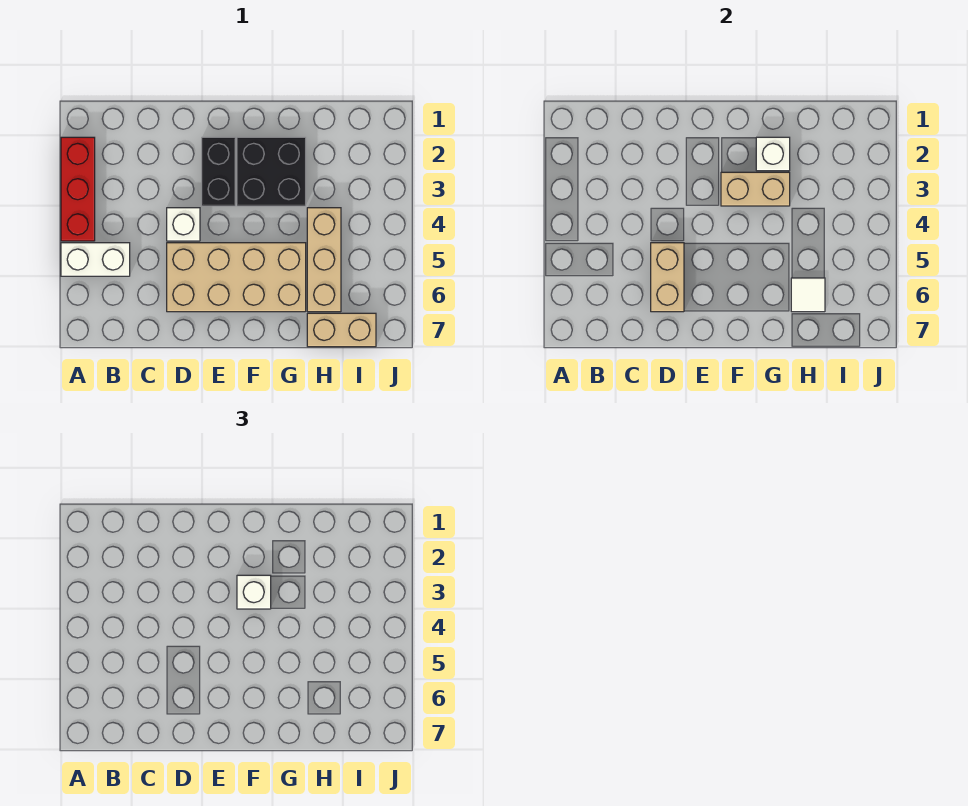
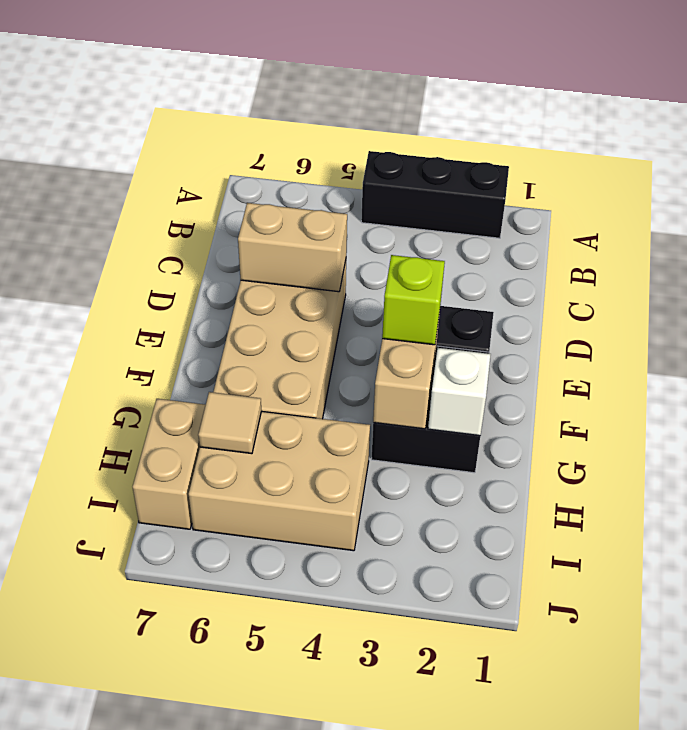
red brick A2:A4 level 1 -> black brick A2:A4 level 1
white brick A5:B5 level 1 -> none
white brick D4 level 1 -> none
white brick F3 level 3 -> lime brick F3 level 3
tan brick H4:H6 level 1 -> tan brick H4:I6 level 1
white tile H6 level 2 -> tan tile H6 level 2

